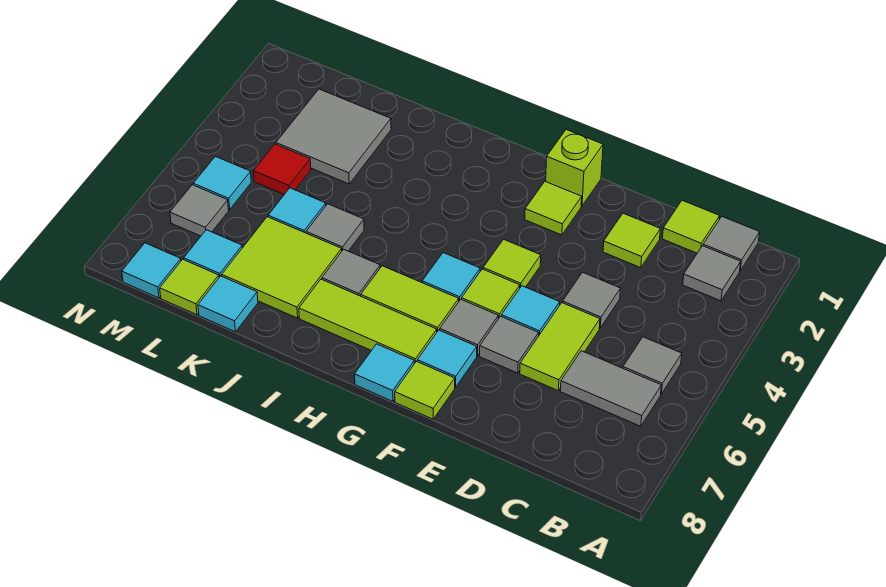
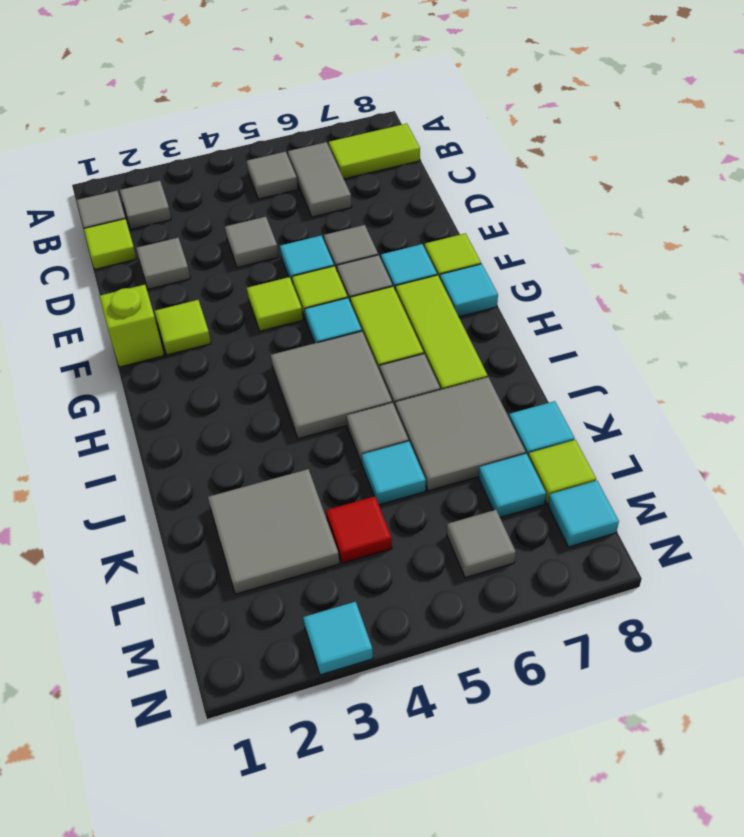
lime tile D2 level 1 -> grey tile D2 level 1
lime tile D5:D6 level 1 -> lime tile B7:B8 level 1
none -> grey tile H4:I5 level 1
lime tile J6:K7 level 1 -> grey tile J6:K7 level 1
cyan tile M5 level 1 -> cyan tile N3 level 1

